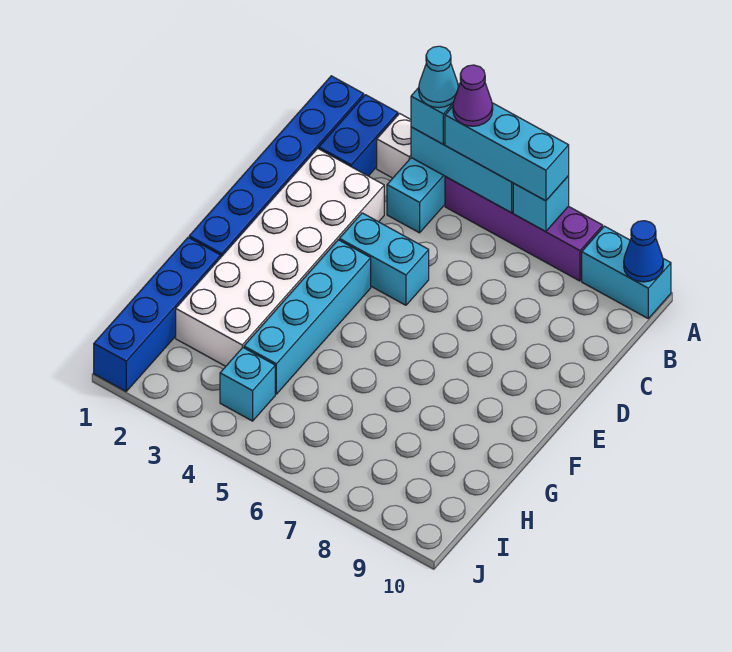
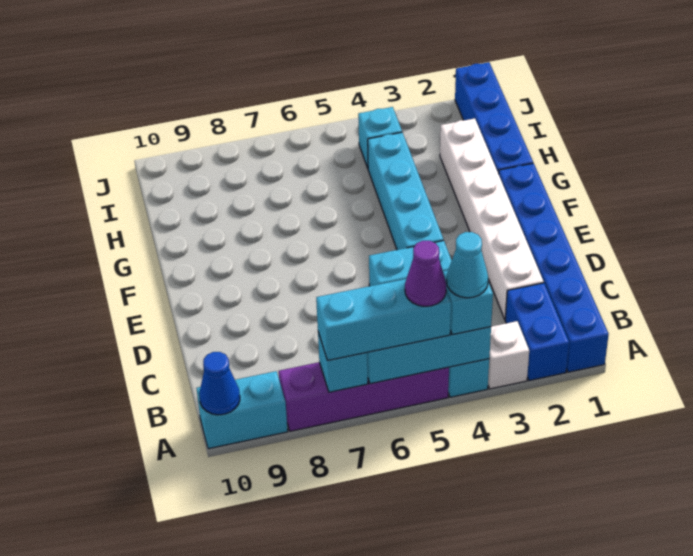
white brick C2:H3 level 1 -> white brick C2:H2 level 1

